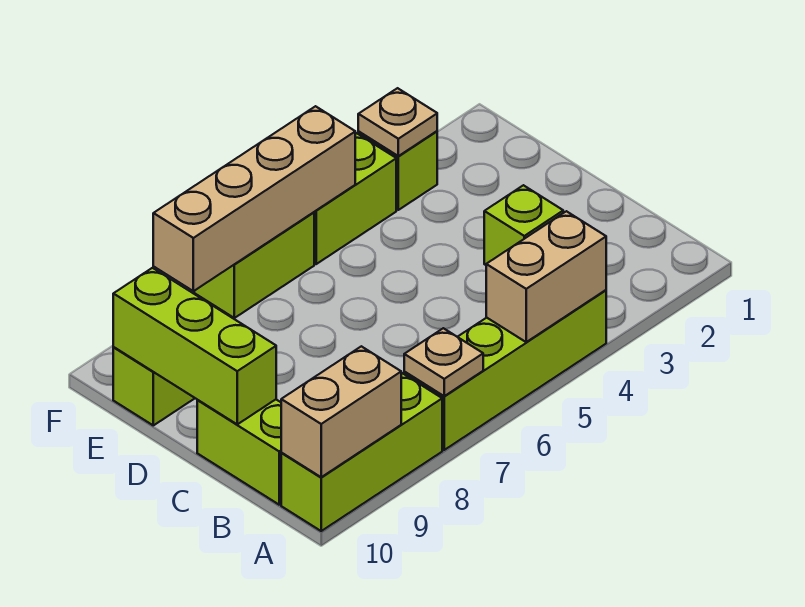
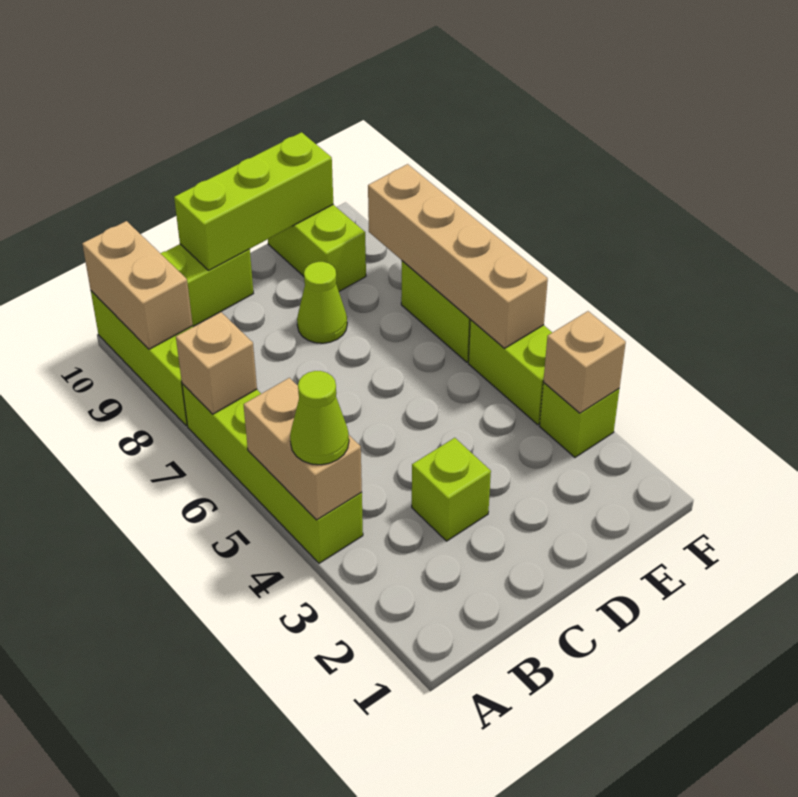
none -> lime cone A4 level 3
tan plate A7 level 2 -> tan brick A7 level 2
none -> lime cone D8 level 1
tan plate F3 level 2 -> tan brick F3 level 2

